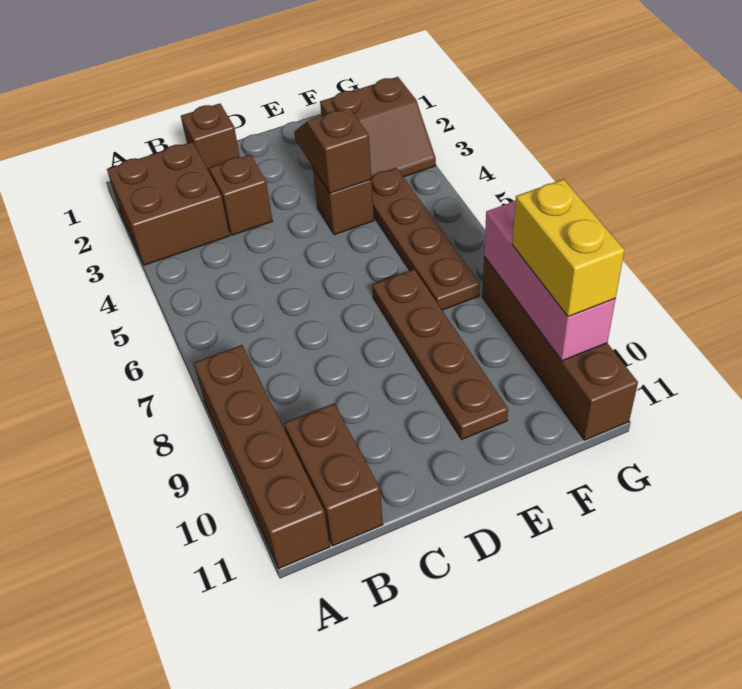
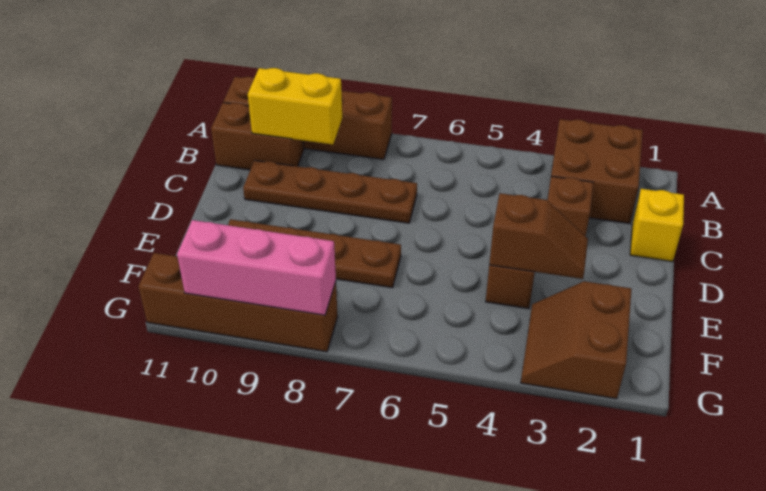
brown brick C1 level 1 -> yellow brick C1 level 1
brown plate F4:F7 level 1 -> brown plate C7:C10 level 1
yellow brick G9:G10 level 3 -> yellow brick B9:B10 level 2

